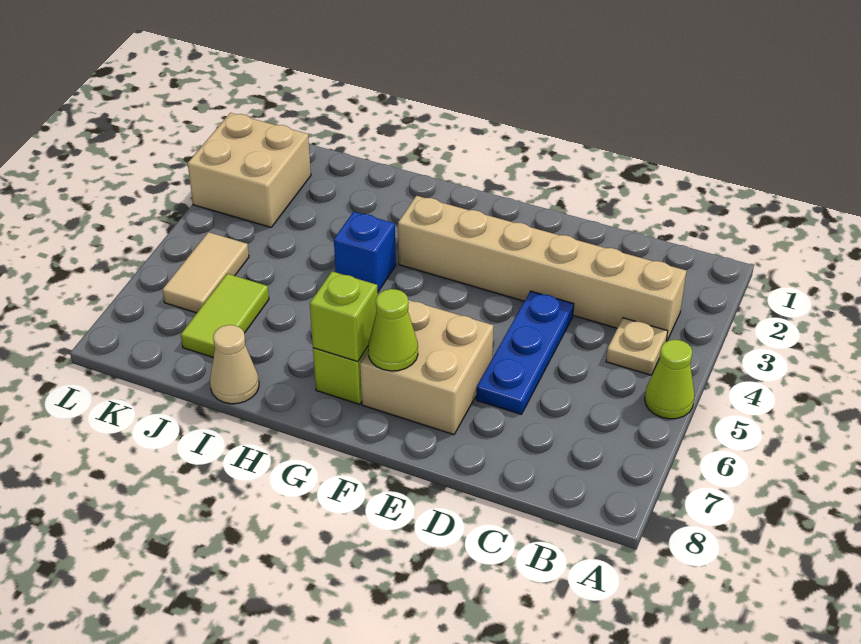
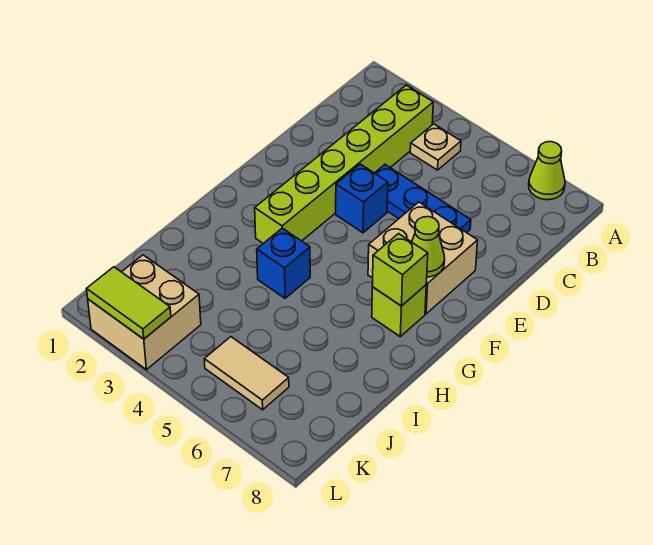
lime cone A5 level 1 -> lime cone A7 level 1
tan brick B3:G3 level 1 -> lime brick B3:G3 level 1
none -> blue brick E4 level 1
tan cone I8 level 1 -> none
lime tile J6:J7 level 1 -> lime tile L2:L3 level 2

